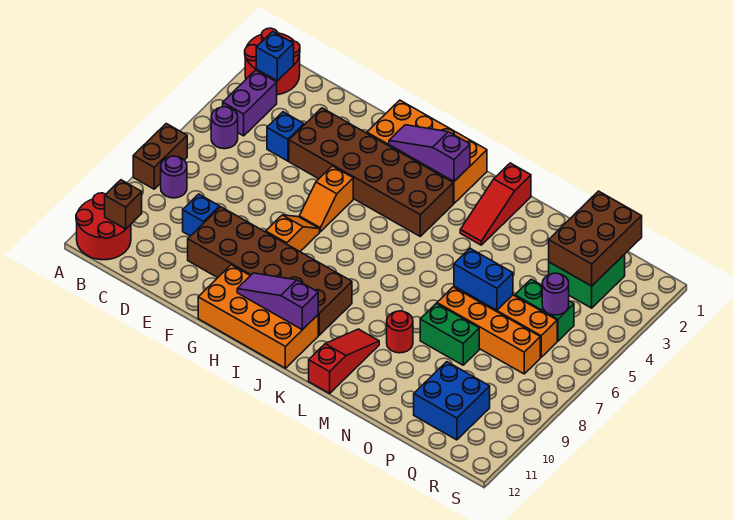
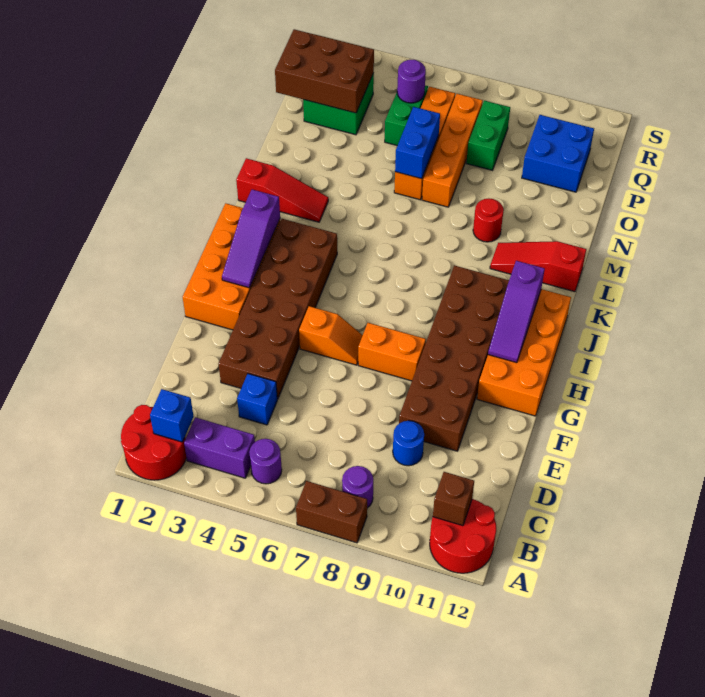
blue brick D9 level 1 -> blue round brick D9 level 1
orange slope G7:G8 level 1 top 8 -> orange brick G7:G8 level 1
green brick N8:O8 level 1 -> green brick P8:Q8 level 1

